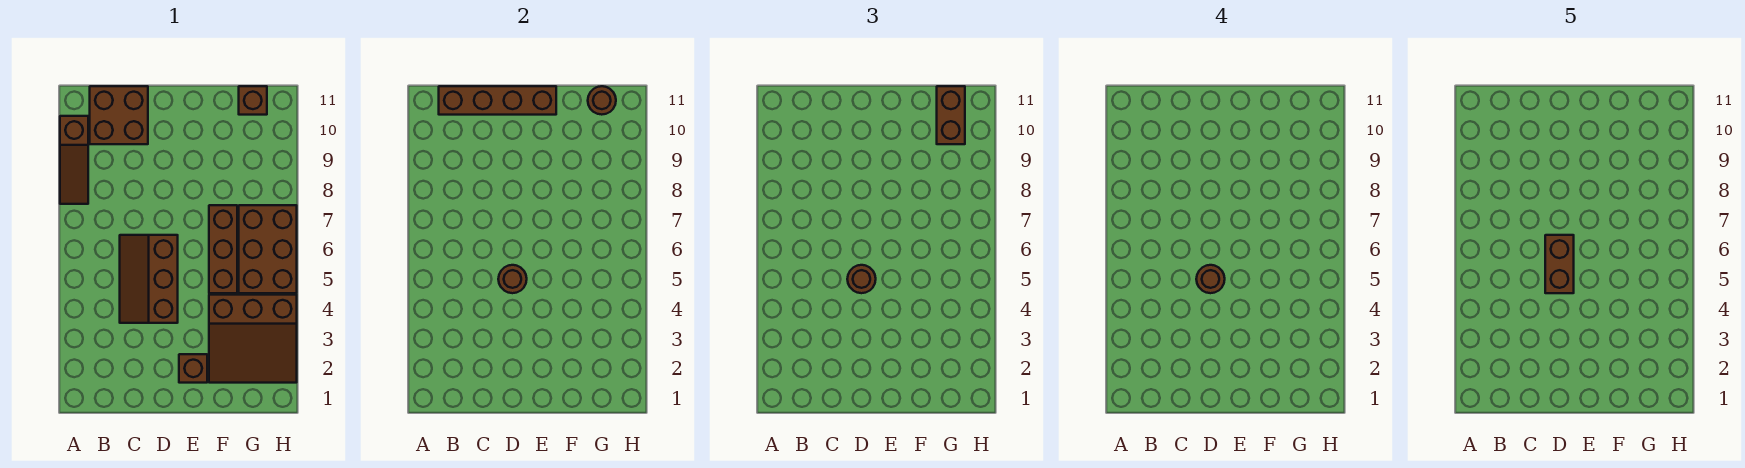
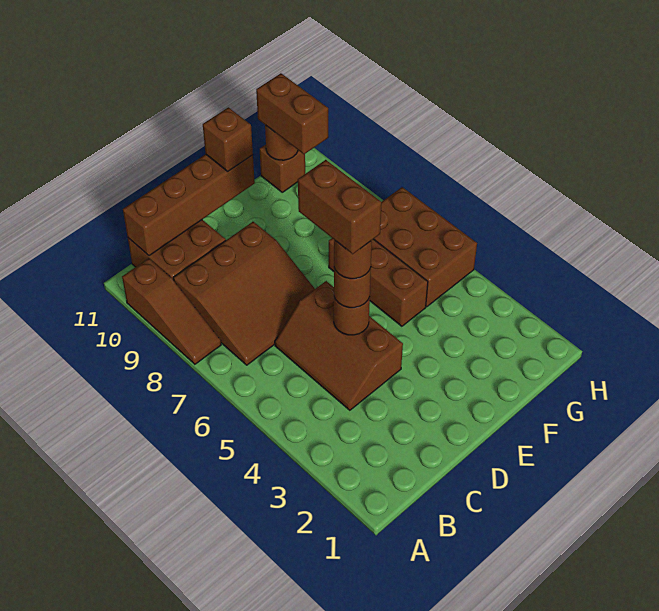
brown brick E2 level 1 -> brown brick E11 level 3
brown slope F2:H4 level 1 top 4 -> brown slope B7:D9 level 1 top 9

